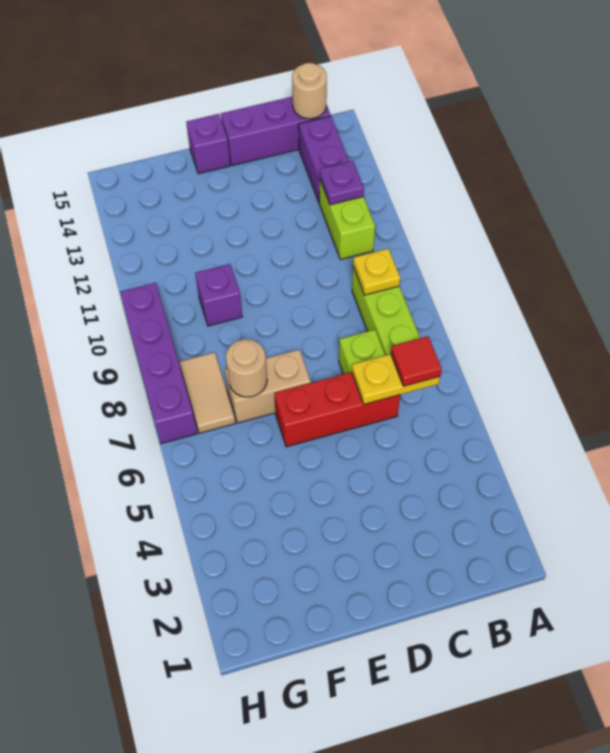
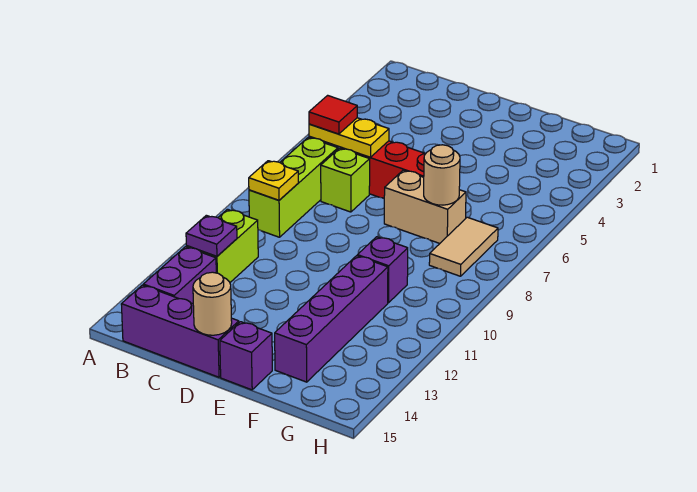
tan round brick B15 level 2 -> tan round brick D15 level 2
purple brick H7:H10 level 1 -> purple brick F11:F14 level 1

